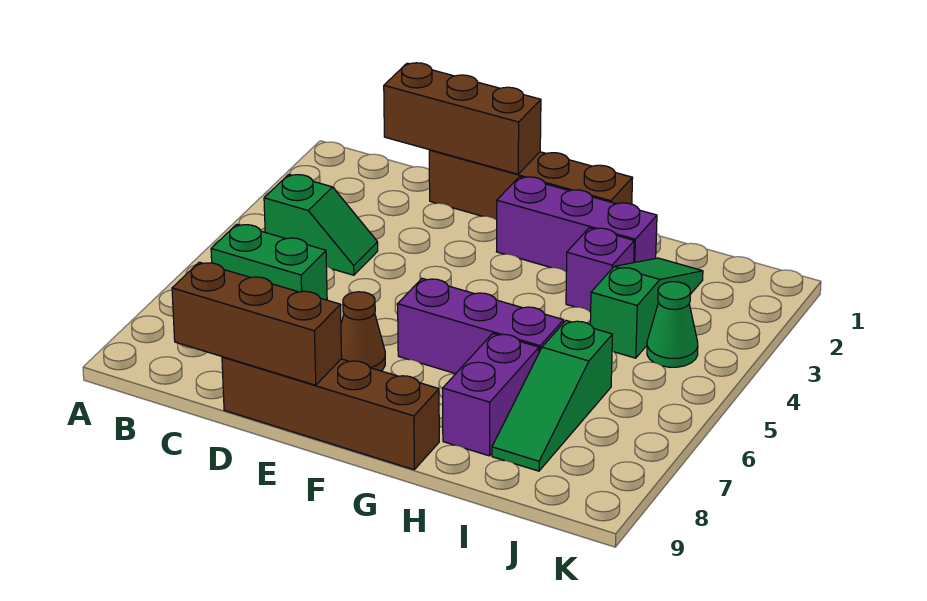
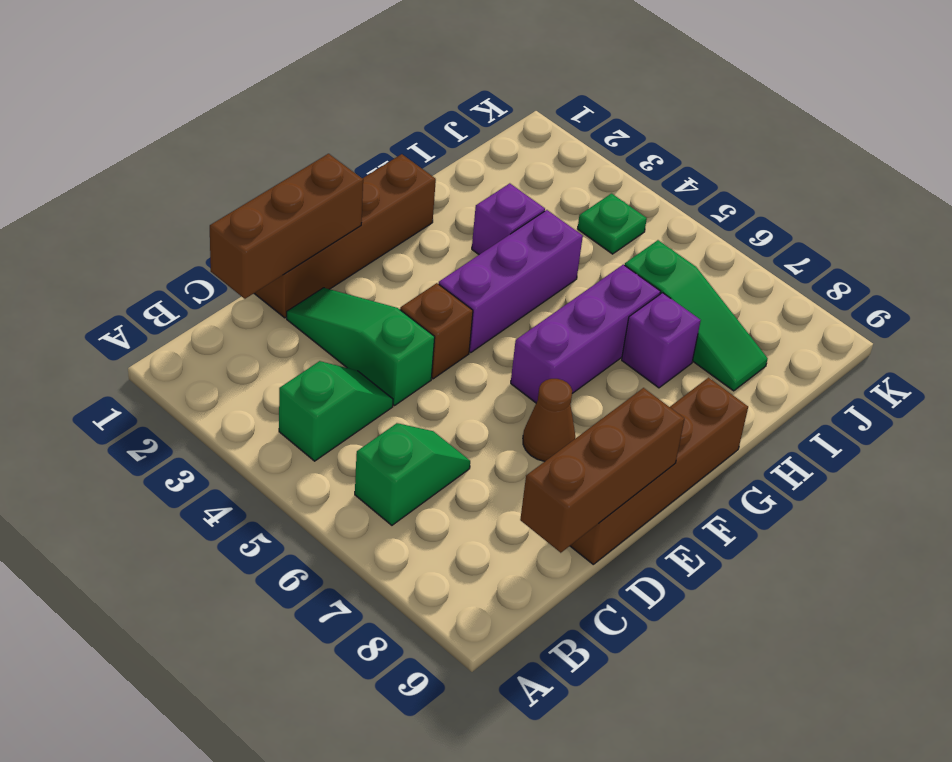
green brick B6:C6 level 1 -> green slope B6:C6 level 1 top B
none -> brown brick E4 level 1
purple brick F2:H2 level 1 -> purple brick F4:H4 level 1
purple brick H7:H8 level 1 -> purple brick H7 level 1
green slope I2:I4 level 1 top 4 -> green slope D2:D4 level 1 top 4
green cone J4 level 1 -> green plate J4 level 1

